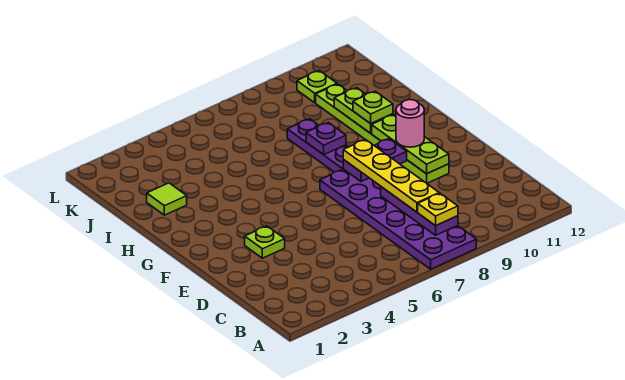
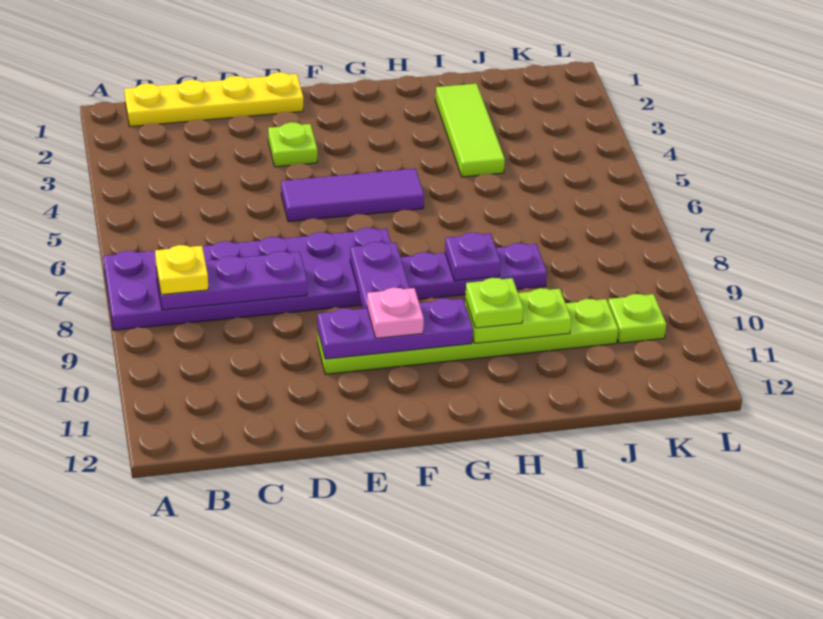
yellow plate C8:F8 level 3 -> yellow plate B1:E1 level 1
none -> purple tile E5:G5 level 1
lime plate E10:G10 level 2 -> purple plate E10:G10 level 2
pink round brick F10 level 3 -> pink plate F10 level 3
lime tile I2 level 1 -> lime tile I2:I4 level 1

